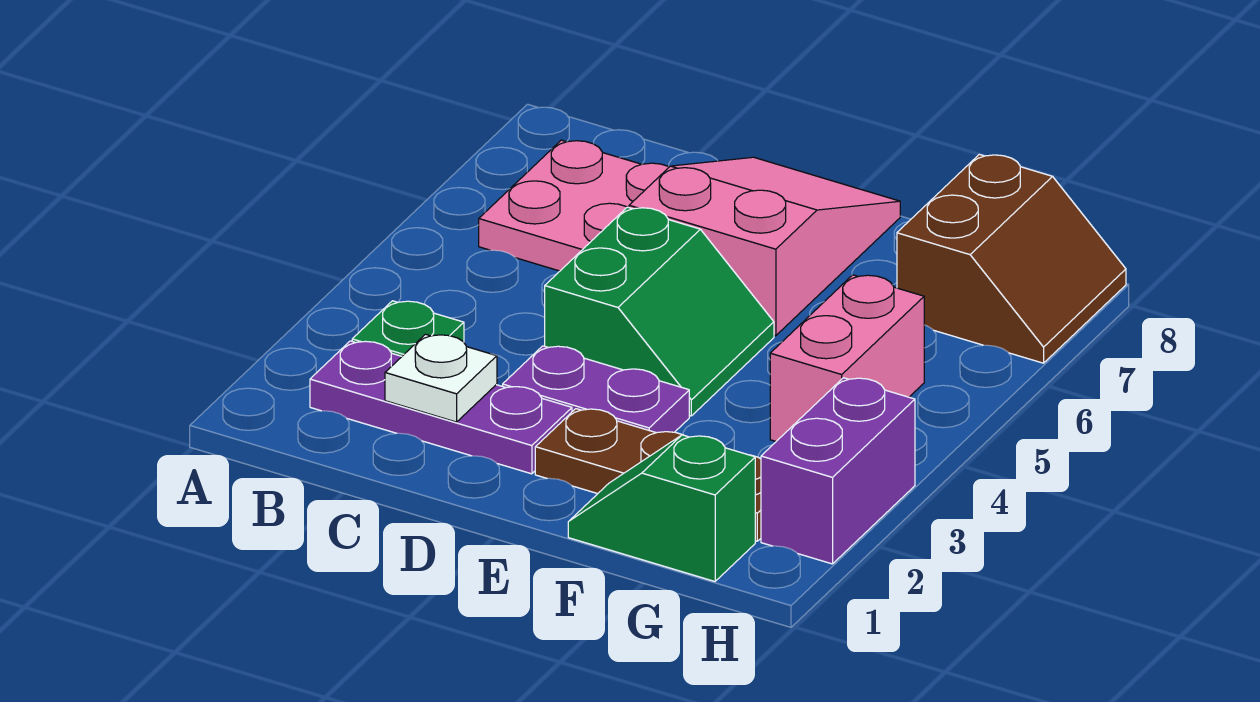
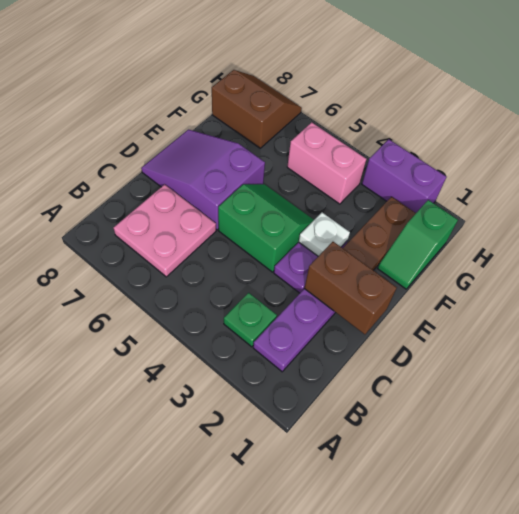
white plate C2 level 2 -> white plate E3 level 2
none -> brown brick D1:D2 level 2
pink slope D6:E8 level 1 top 6 -> purple slope D6:E8 level 1 top 6

